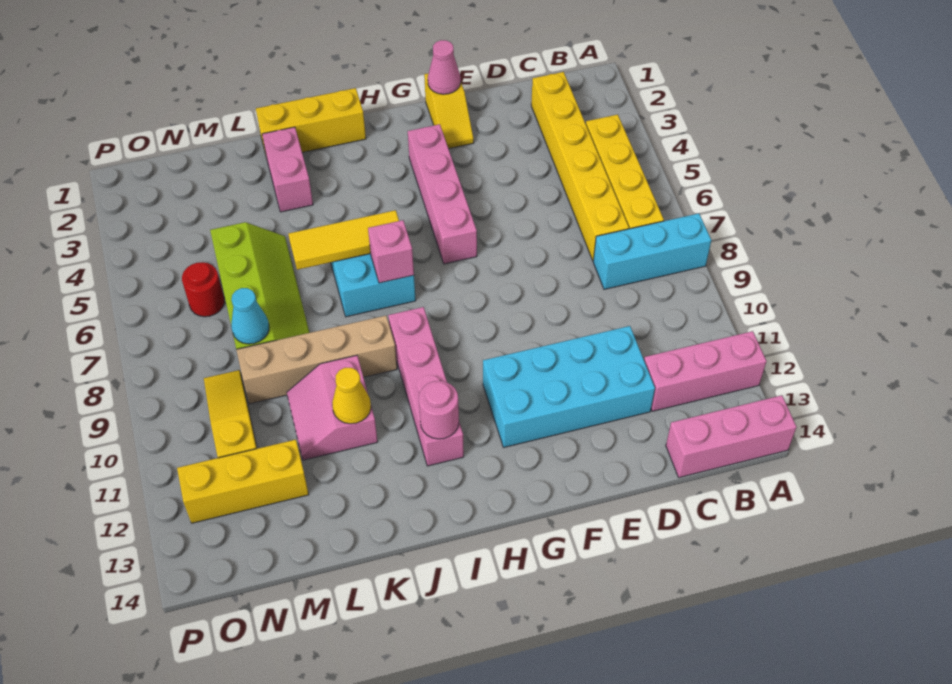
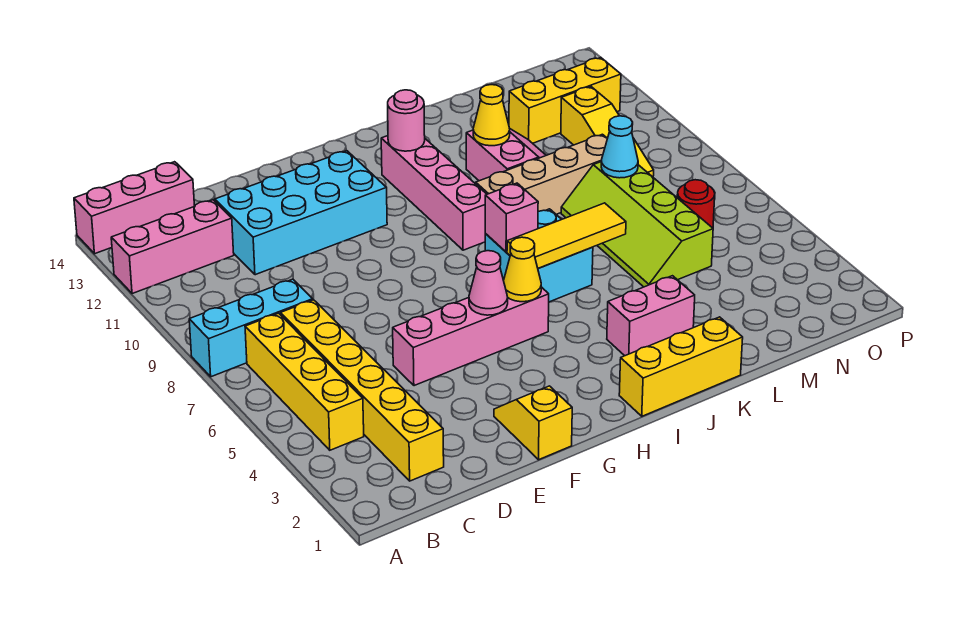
pink cone F1 level 2 -> pink cone G5 level 2
pink brick G3:G6 level 1 -> pink brick E5:H5 level 1
none -> yellow cone H5 level 2
pink brick K2:K3 level 1 -> pink brick J3:K3 level 1

